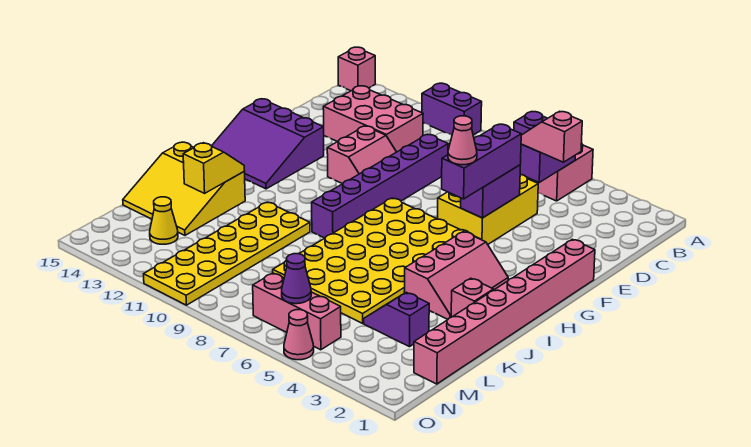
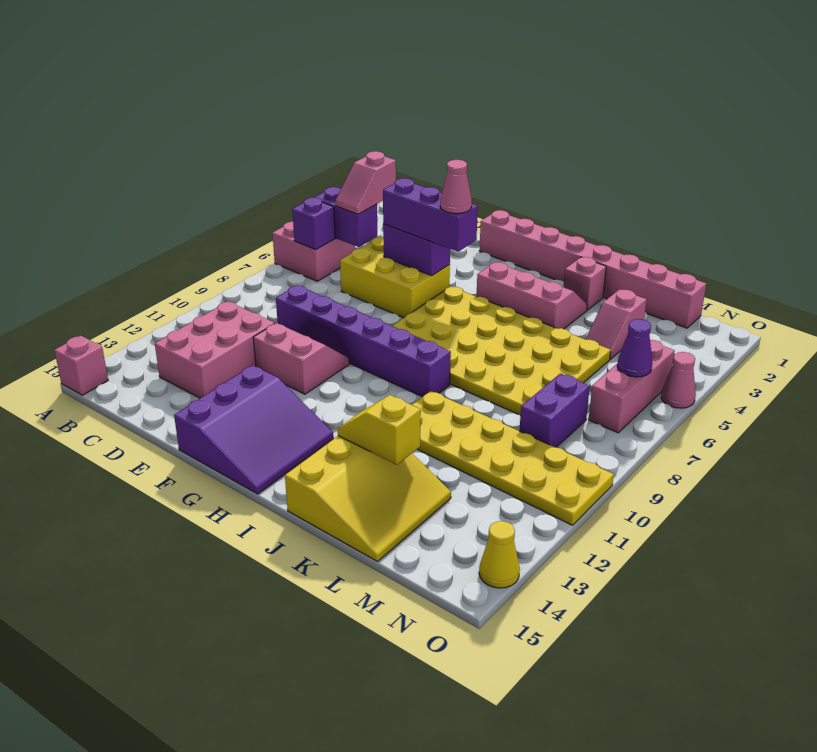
purple brick A10:A11 level 1 -> purple brick M8:M9 level 1
purple slope L3:L4 level 1 top 3 -> pink slope L3:L4 level 1 top 3
yellow cone M13 level 1 -> yellow cone O14 level 1

